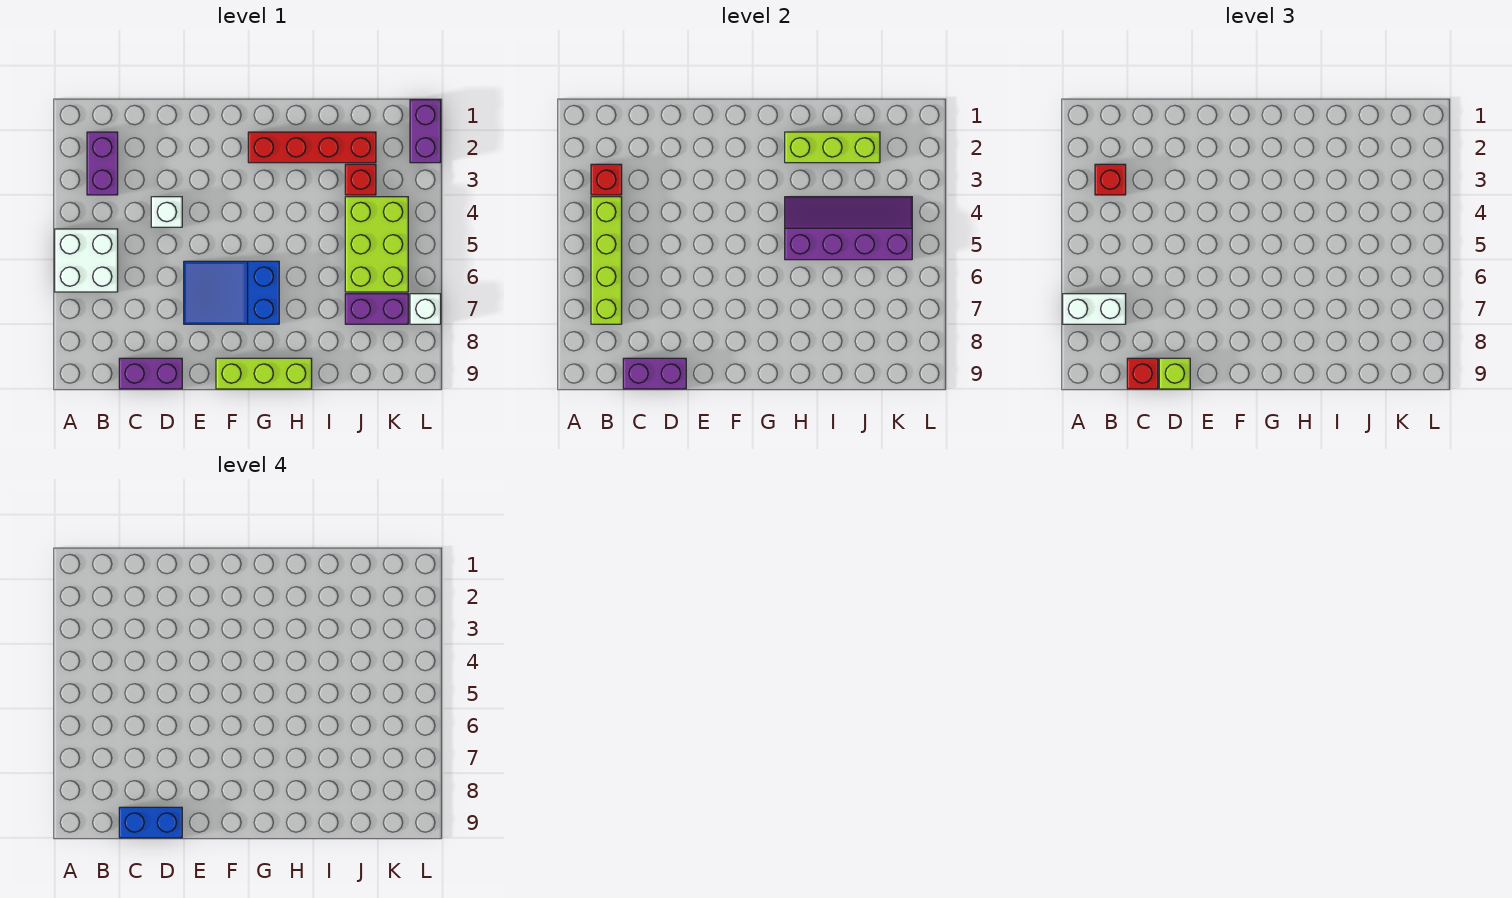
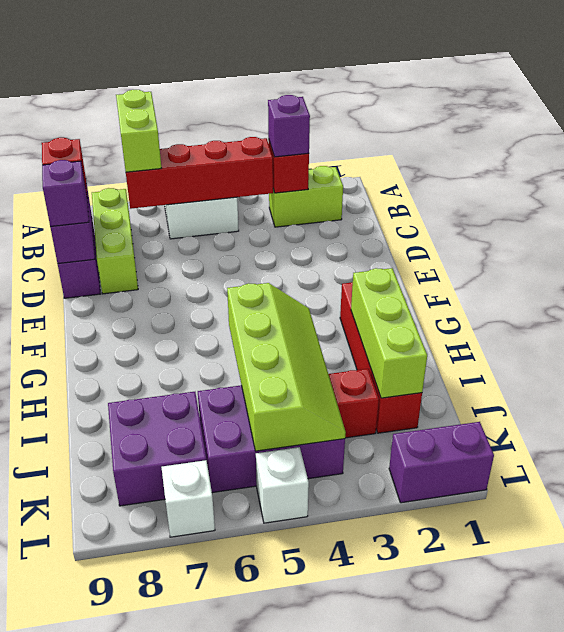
white brick A7:B7 level 3 -> lime brick A7:B7 level 3
purple brick B2:B3 level 1 -> lime brick B2:B3 level 1
red brick B3 level 3 -> purple brick B3 level 3
lime brick B4:B7 level 2 -> red brick B4:B7 level 2
blue brick C9:D9 level 4 -> none
white brick D4 level 1 -> white brick L5 level 1
lime brick D9 level 3 -> purple brick D9 level 3
blue slope E6:G7 level 1 top G -> none
lime brick F9:H9 level 1 -> lime brick B8:D8 level 1
purple slope H4:K5 level 2 top 5 -> lime slope H4:K5 level 2 top 5
lime brick J4:K6 level 1 -> purple brick J4:K6 level 1
purple brick J7:K7 level 1 -> purple brick J7:K8 level 1

